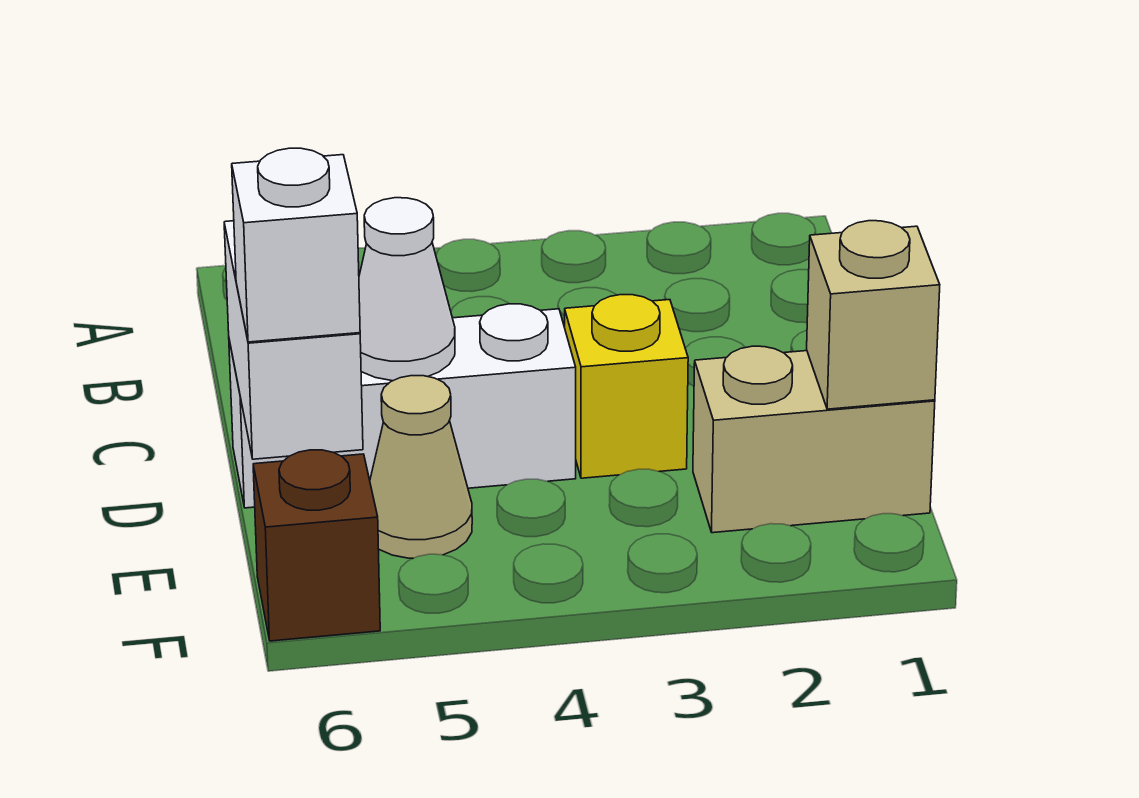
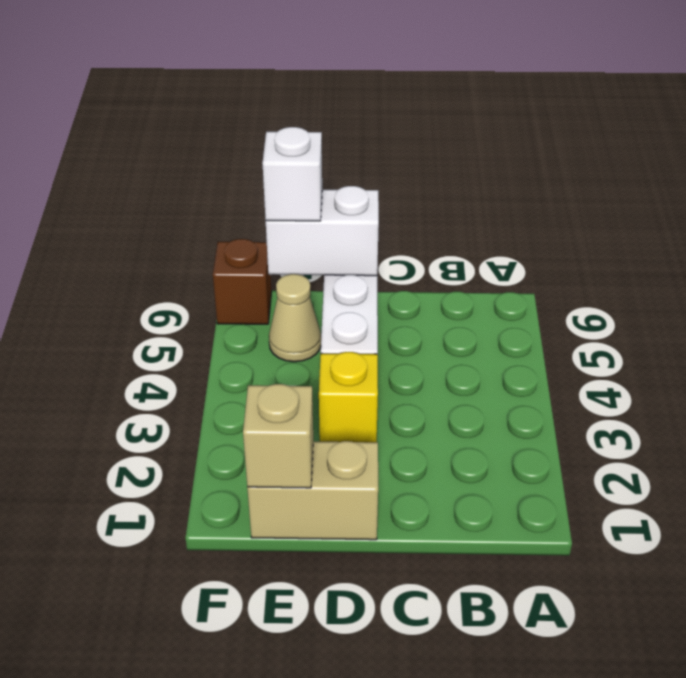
white cone D5 level 2 -> none
tan brick E1:E2 level 1 -> tan brick D1:E1 level 1

